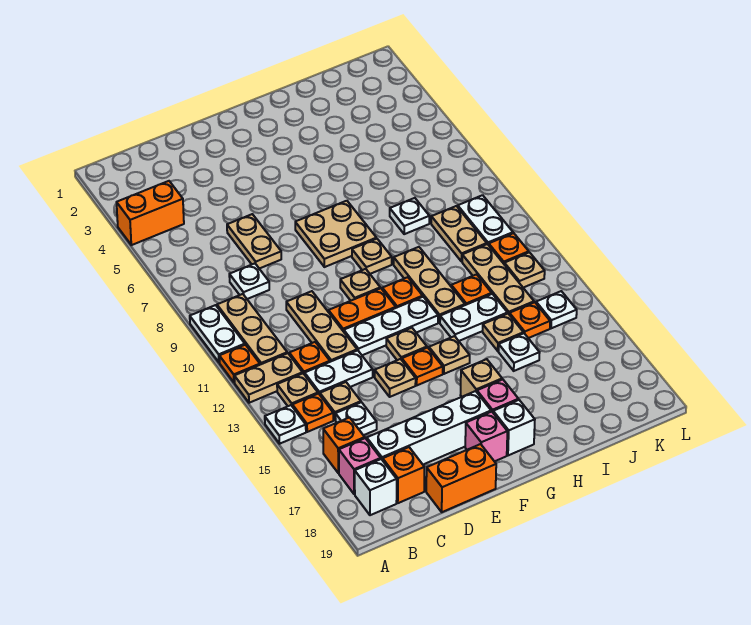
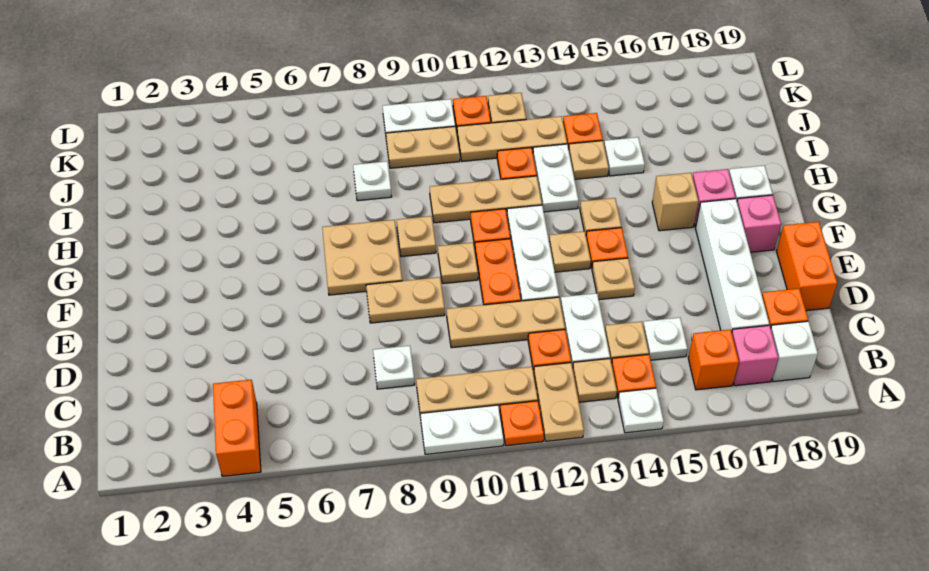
tan plate D6:D7 level 1 -> tan plate E8:E9 level 1
white plate K14 level 1 -> none

